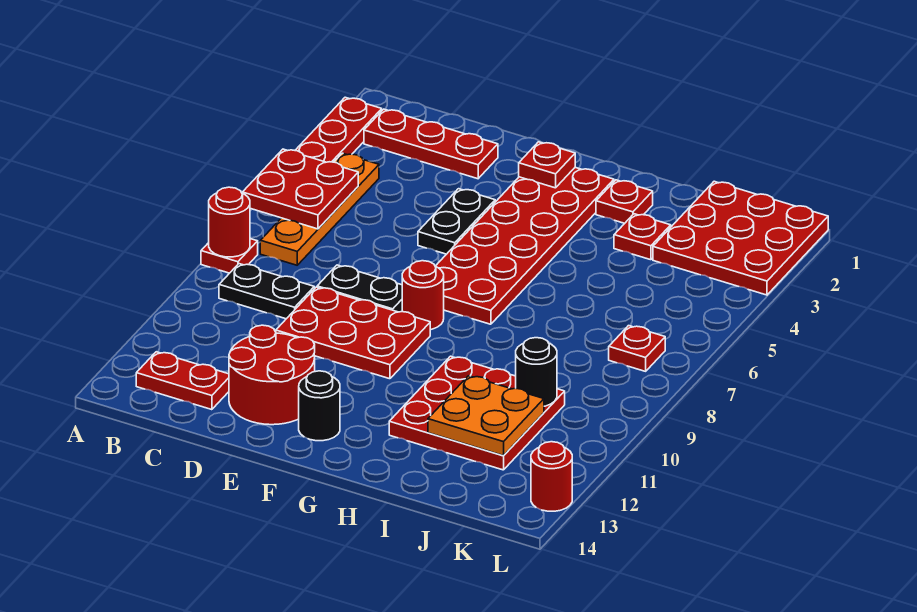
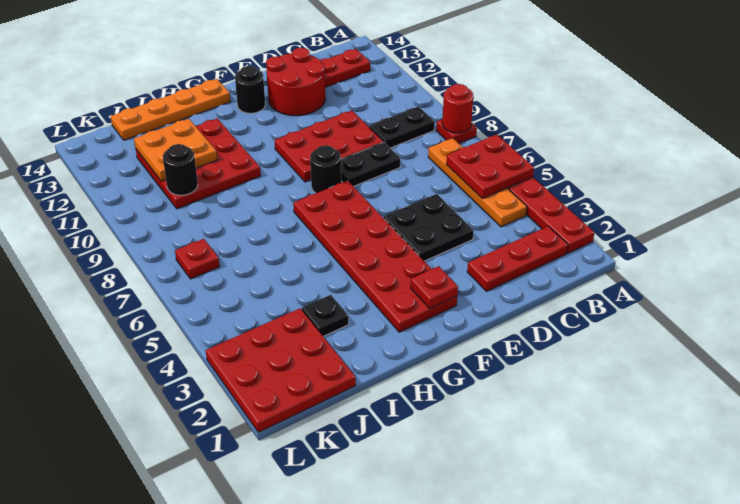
black plate E4:E5 level 1 -> black plate D4:E5 level 1
red round brick F8 level 1 -> black round brick F8 level 1
none -> orange plate G14:J14 level 1
red plate H2 level 1 -> none
red plate I3 level 1 -> black plate I3 level 1
red round brick L13 level 1 -> none

